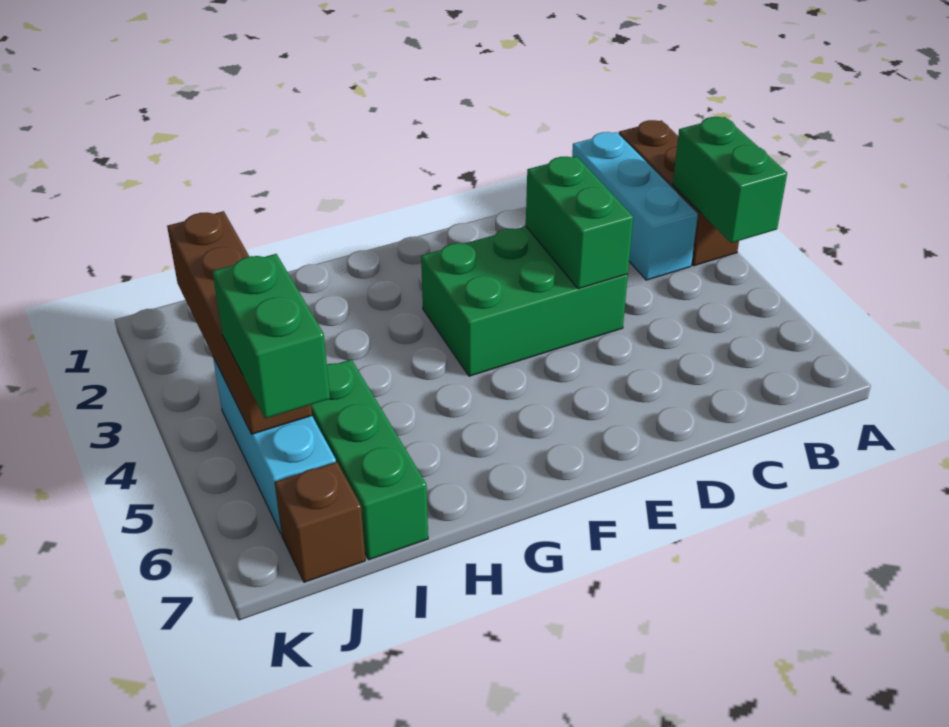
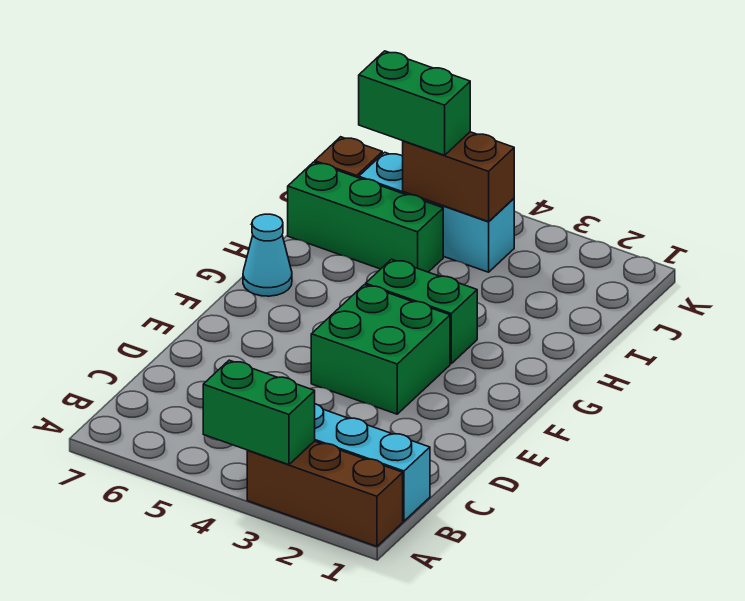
green brick D3:F4 level 1 -> green brick E3:F4 level 1
green brick D3:D4 level 2 -> green brick G3:G4 level 1
none -> cyan cone G7 level 1
brown brick J2:J5 level 2 -> brown brick J4:J5 level 2

